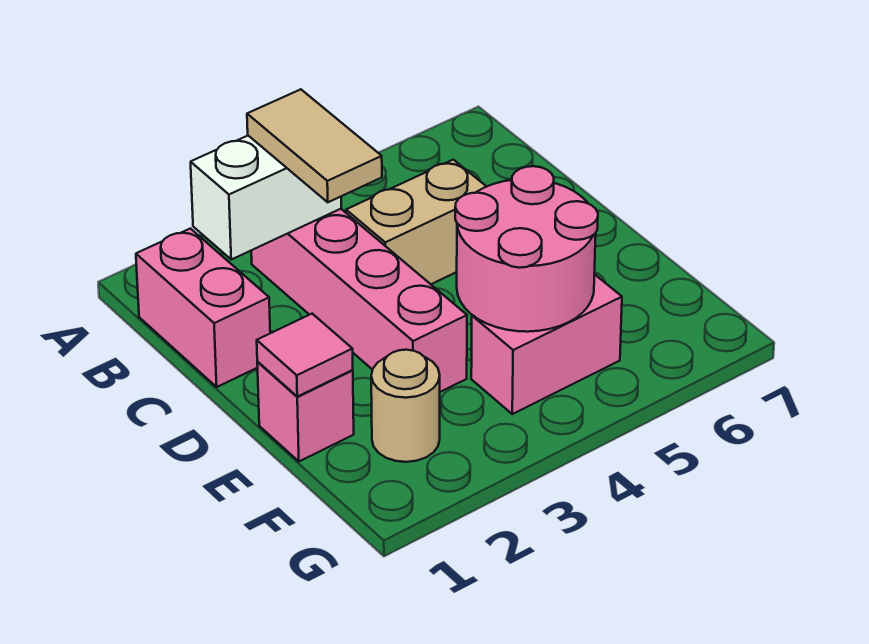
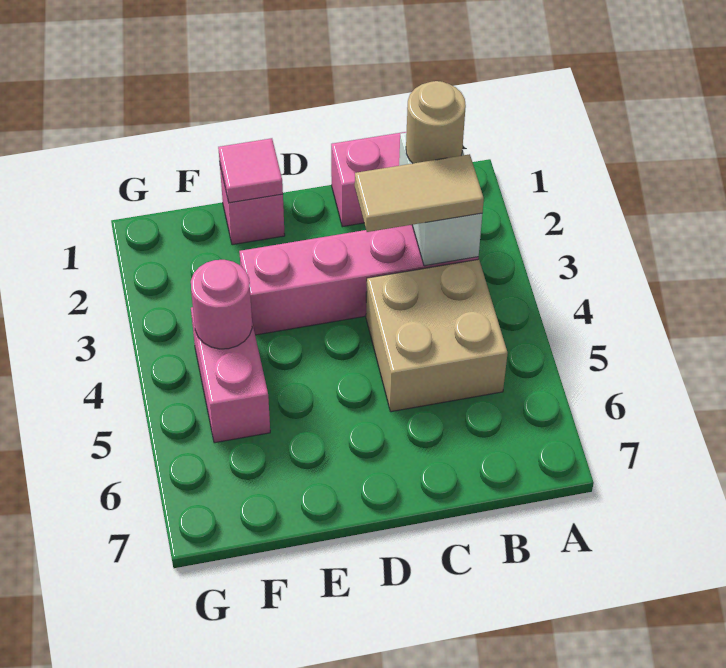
tan brick C4:C5 level 1 -> tan brick B4:C5 level 1
pink round brick E4:F5 level 2 -> pink round brick F4 level 2
tan round brick F2 level 1 -> tan round brick B2 level 3

